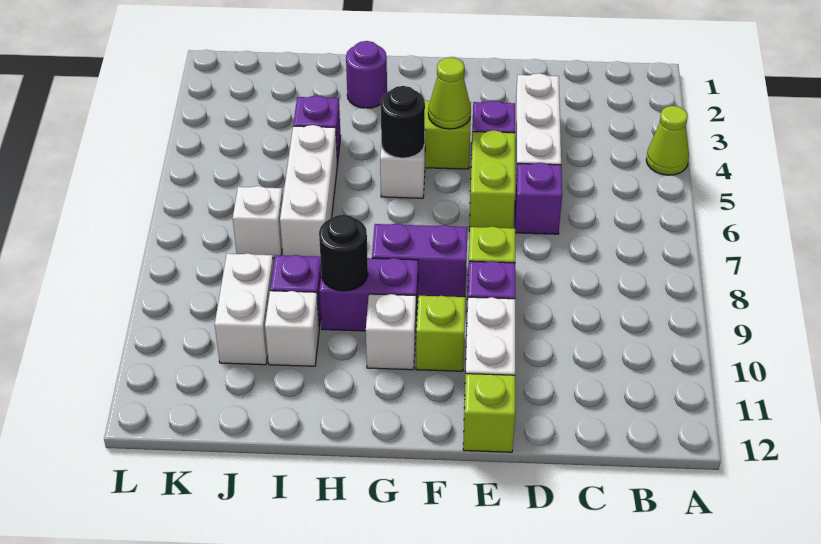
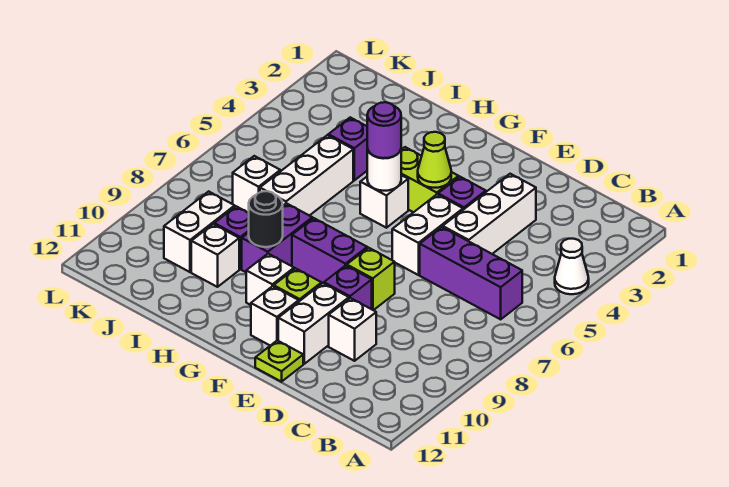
lime cone A4 level 1 -> white cone A4 level 1
purple brick D6 level 1 -> purple brick B6:D6 level 1
none -> white brick D10 level 1
lime brick E5:E6 level 1 -> white brick E5:E6 level 1
lime brick E12 level 1 -> lime plate E12 level 1
none -> white brick F11 level 1
black round brick G5 level 2 -> white round brick G5 level 2
purple brick G9:H9 level 1 -> purple brick H8:H9 level 1
purple round brick H2 level 1 -> purple round brick G5 level 3

